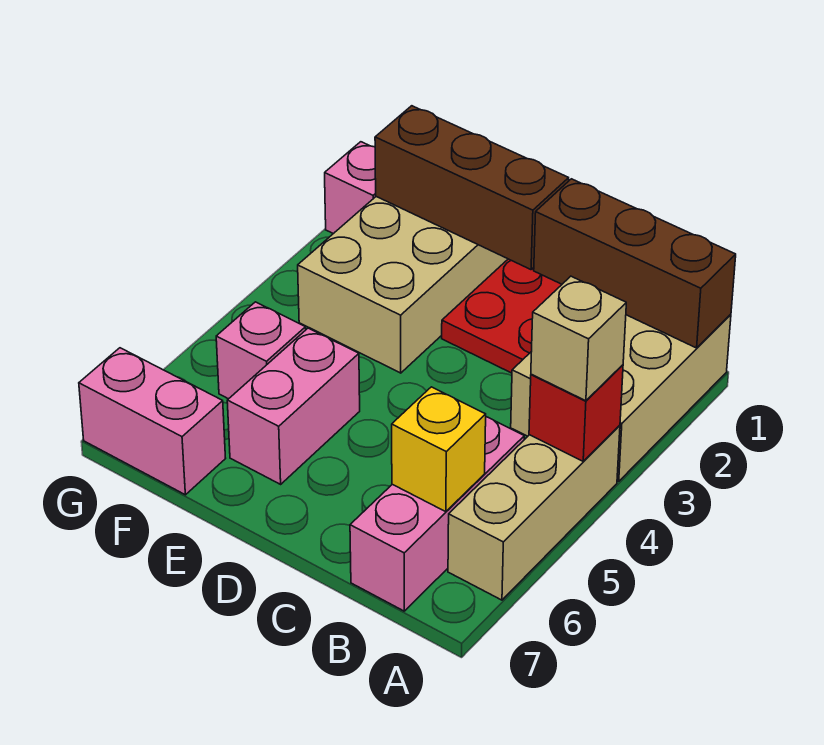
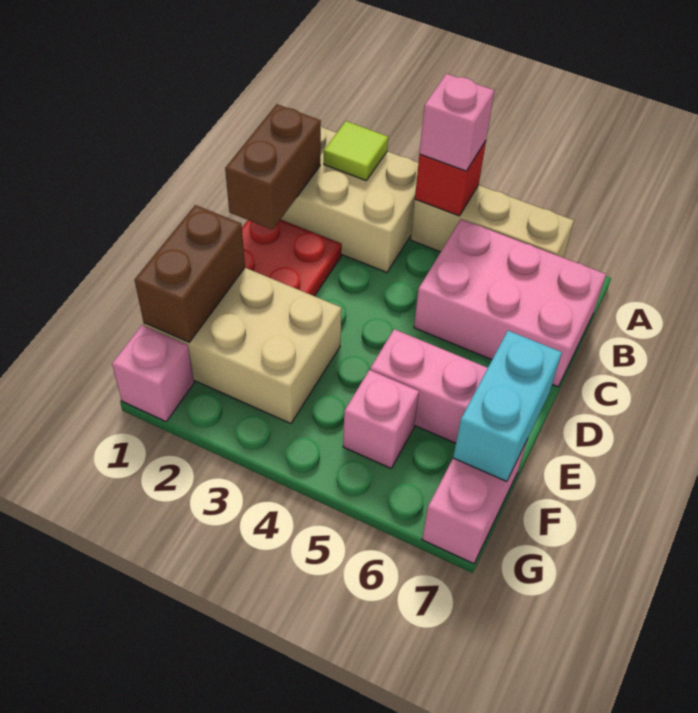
brown brick A1:C1 level 2 -> brown brick B1:C1 level 2
none -> lime tile A2 level 2
tan brick A4 level 3 -> pink brick A4 level 3
pink brick B5:B7 level 1 -> pink brick B5:C7 level 1
yellow brick B6 level 2 -> none
brown brick D1:F1 level 2 -> brown brick E1:F1 level 2
none -> cyan brick E7:F7 level 2

